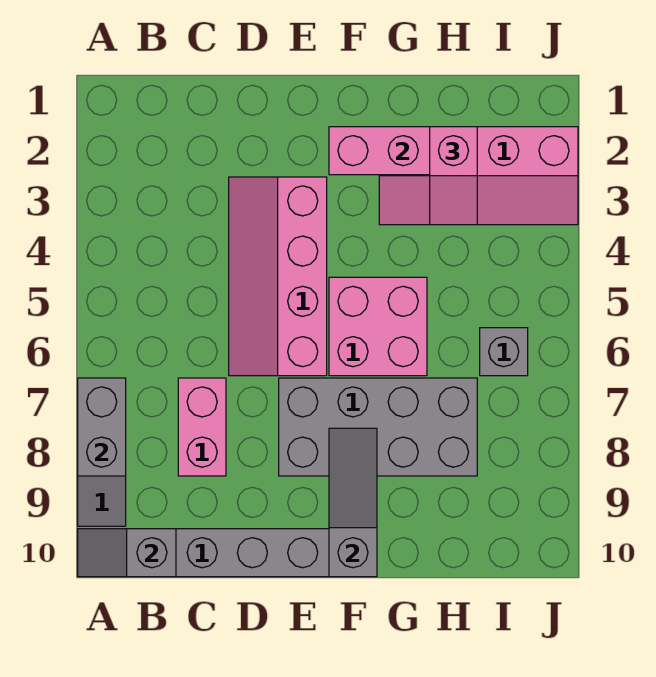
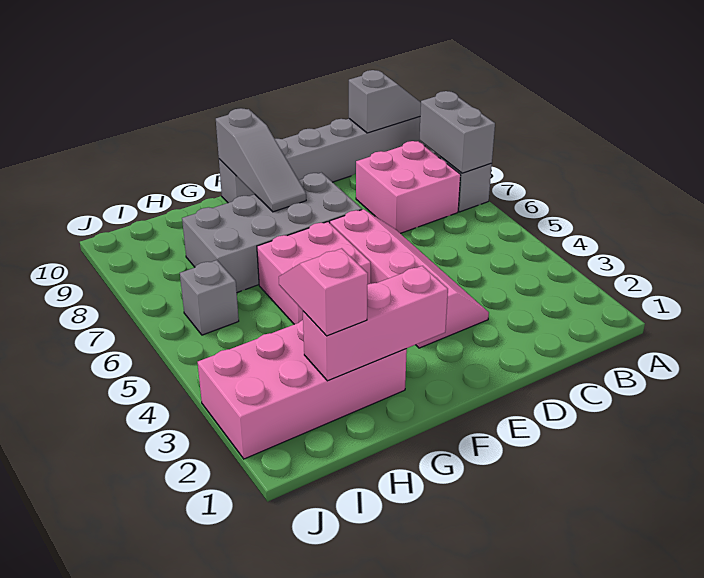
pink brick C7:C8 level 1 -> pink brick B7:C8 level 1
pink slope G2:J3 level 1 top 2 -> pink brick G2:J3 level 1

